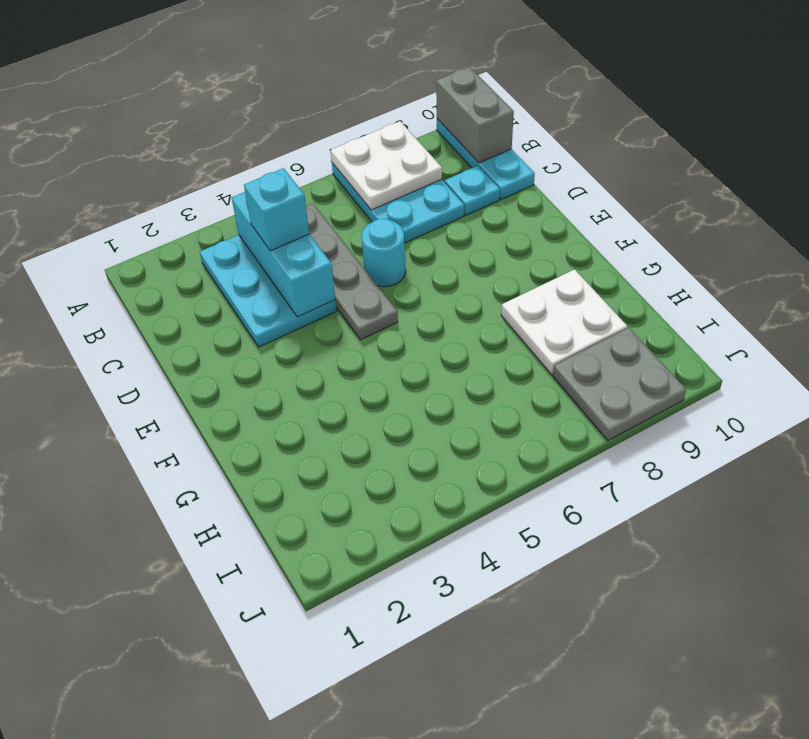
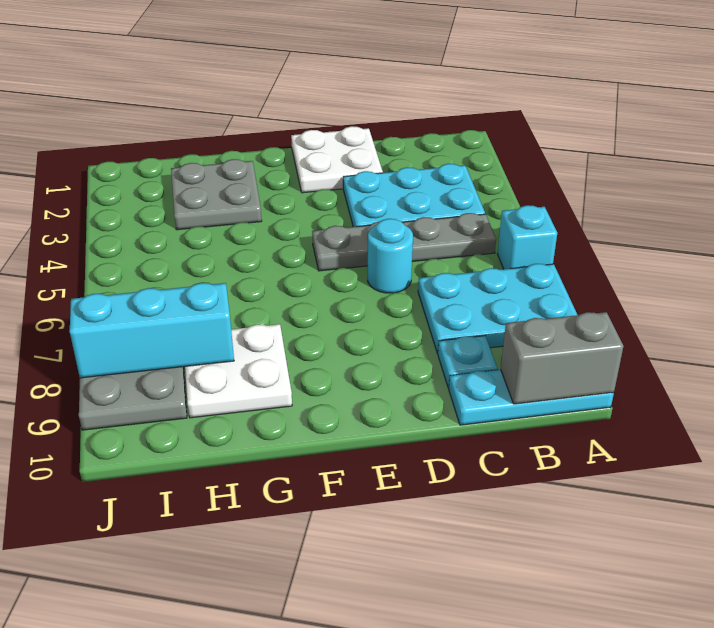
white plate A7:B8 level 2 -> white plate D1:E2 level 1
cyan brick B4:D4 level 2 -> cyan brick H8:J8 level 2
cyan brick C4 level 3 -> cyan brick A6 level 1
none -> grey plate G2:H3 level 1

